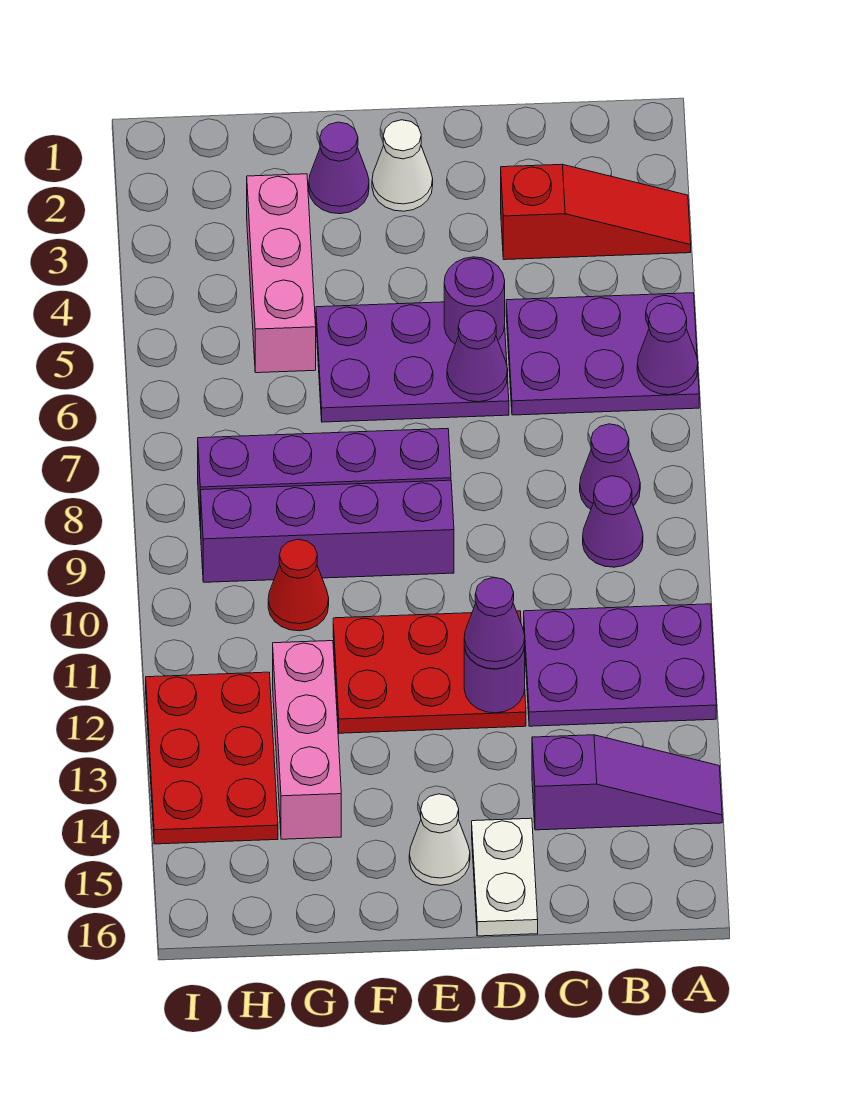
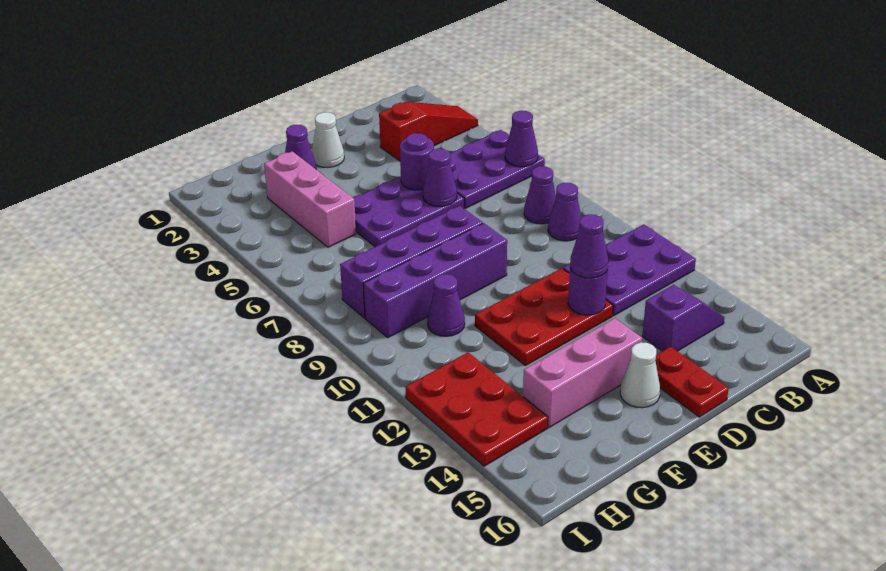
purple slope A14:C14 level 1 top C -> purple slope B14:C14 level 1 top C
white plate D15:D16 level 1 -> red plate D15:D16 level 1
red cone G10 level 1 -> purple cone G10 level 1
pink brick G12:G14 level 1 -> pink brick E14:G14 level 1

